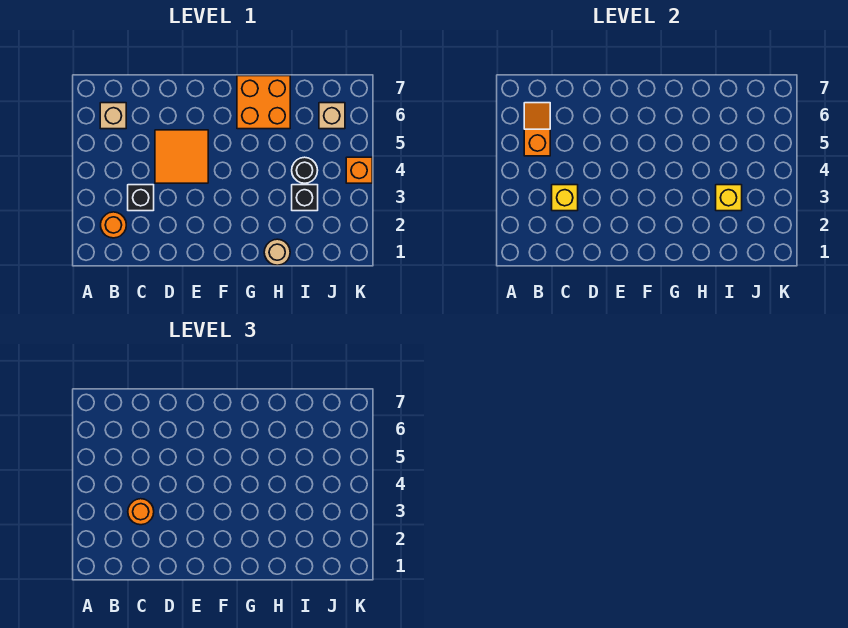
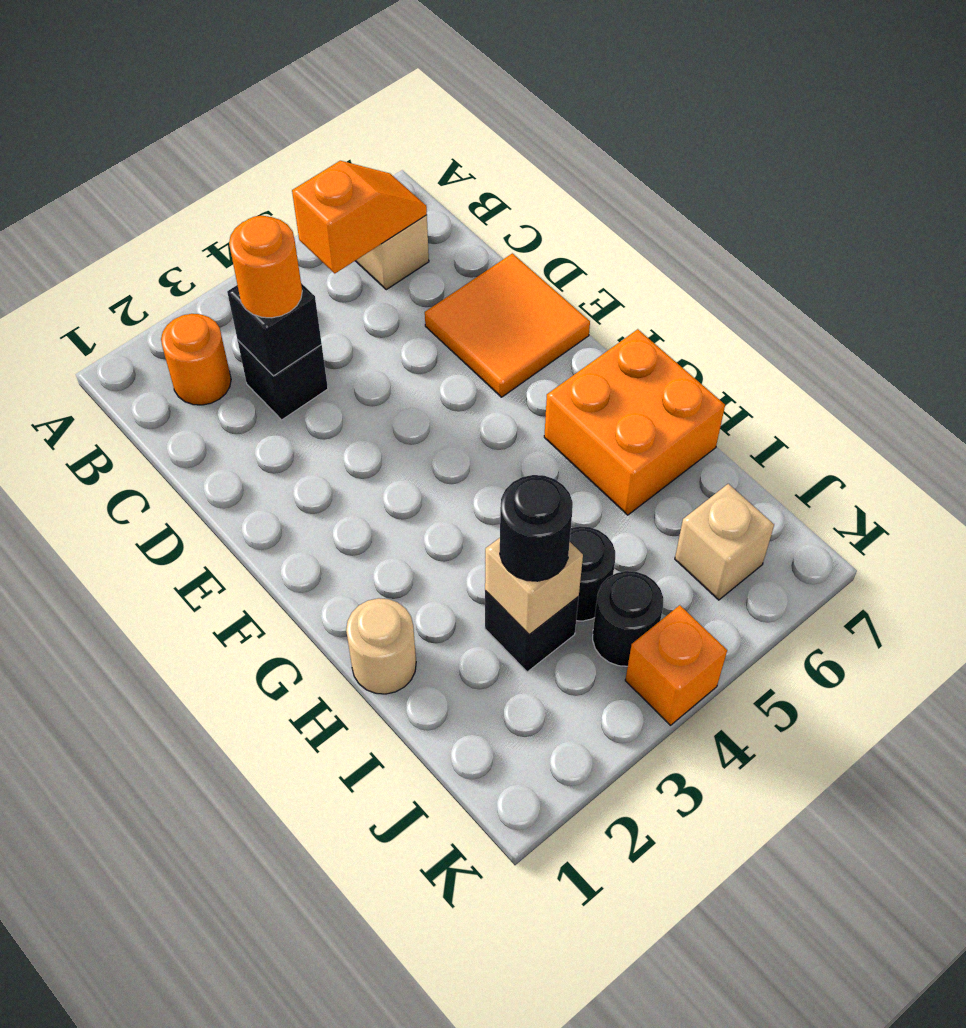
yellow brick C3 level 2 -> black brick C3 level 2
orange tile D4:E5 level 1 -> orange tile D6:E7 level 1
yellow brick I3 level 2 -> tan brick I3 level 2
none -> black round brick I3 level 3
none -> black round brick J4 level 1

